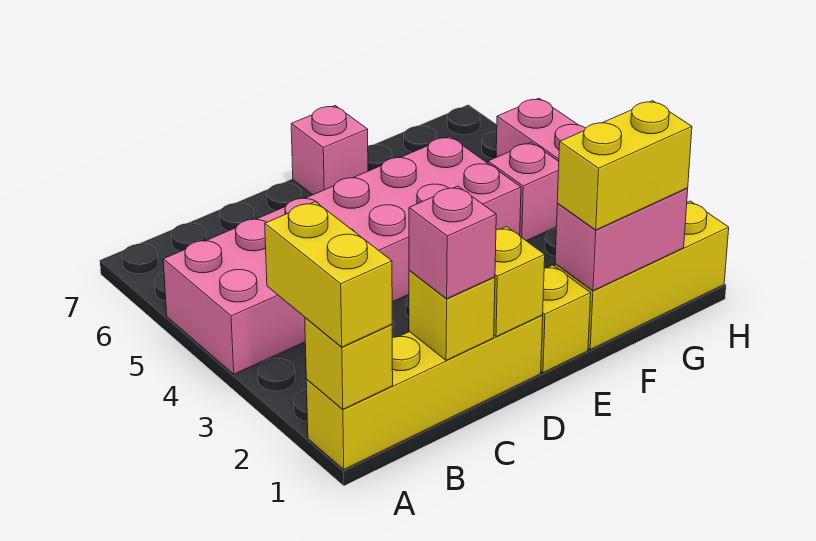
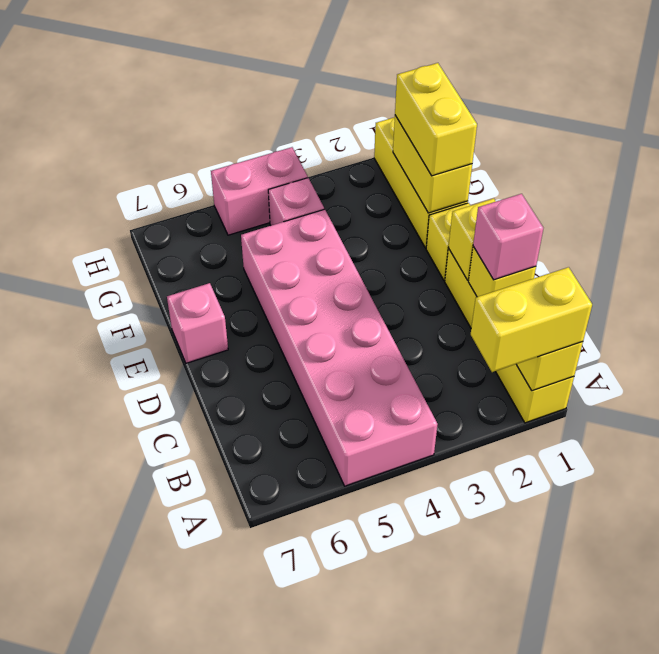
pink brick F1:G1 level 2 -> yellow brick F1:G1 level 2

